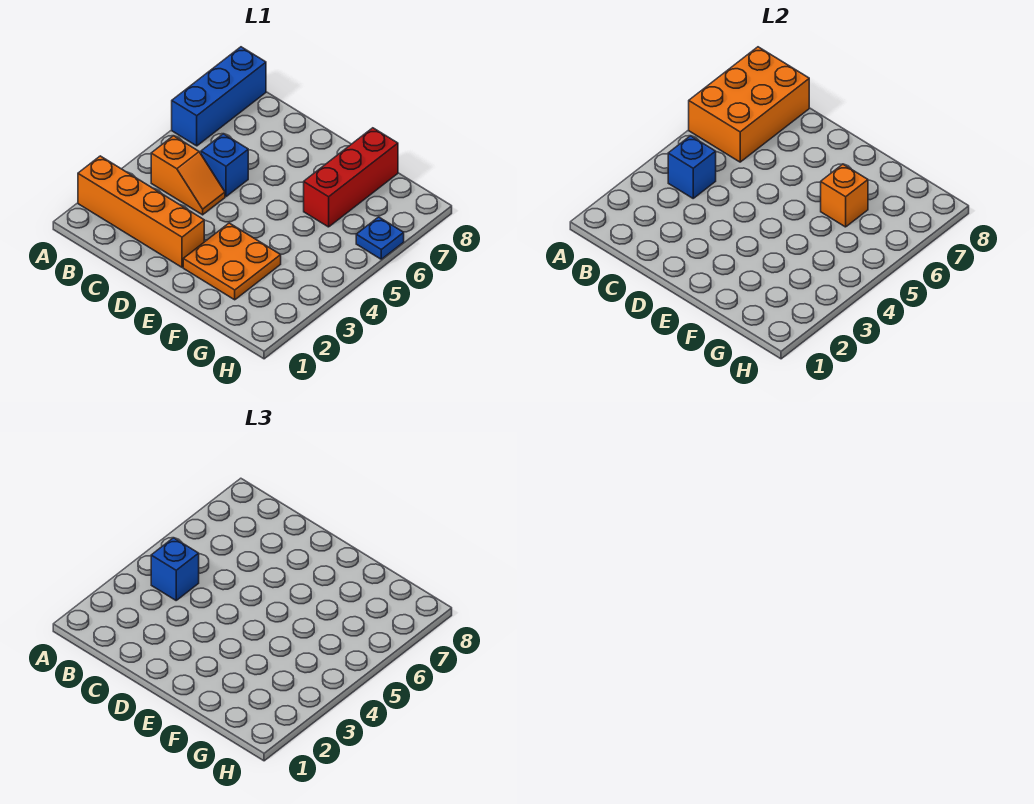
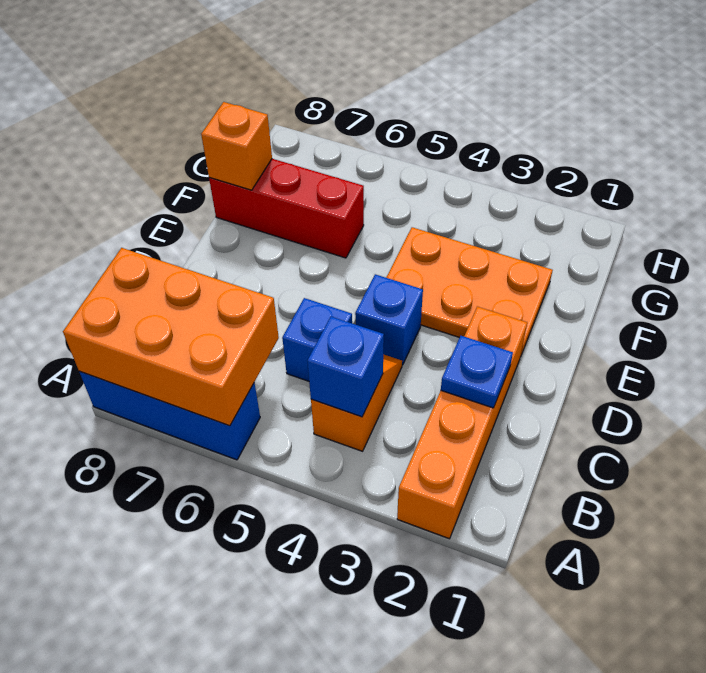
blue brick B4 level 3 -> blue brick D4 level 1
orange plate E2:F3 level 1 -> orange plate E2:F4 level 1
orange brick F6 level 2 -> orange brick F8 level 2
blue plate H6 level 1 -> blue plate C2 level 2

